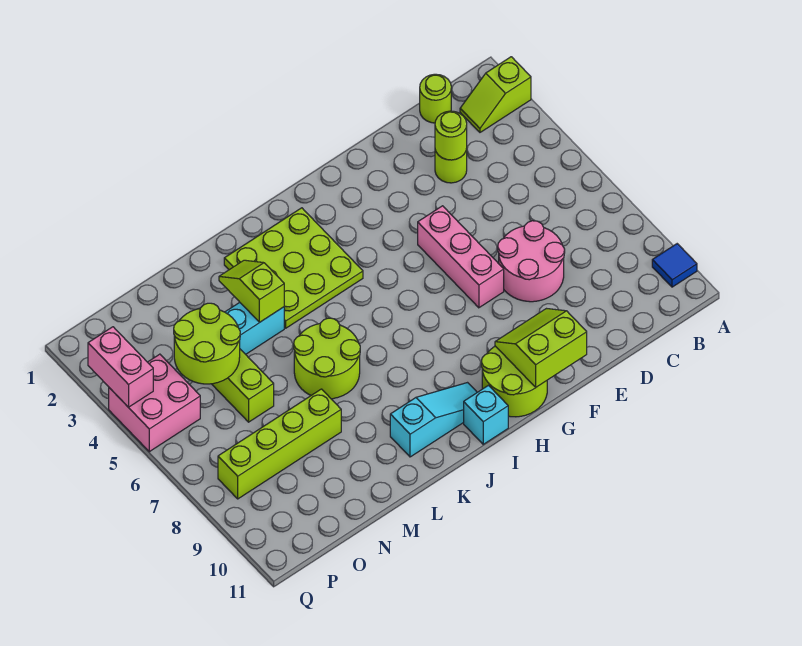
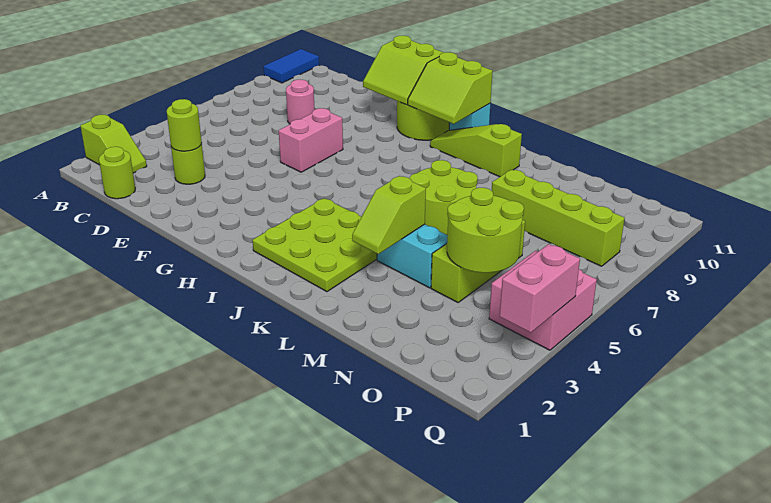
blue tile A10 level 1 -> blue tile A10:A11 level 1
pink round brick D7:E8 level 1 -> pink round brick D8 level 1
pink brick F5:F7 level 1 -> pink brick F6:F7 level 1
none -> lime slope H10:I11 level 2 top 11
cyan slope I10:K10 level 1 top K -> lime slope I10:K10 level 1 top K

